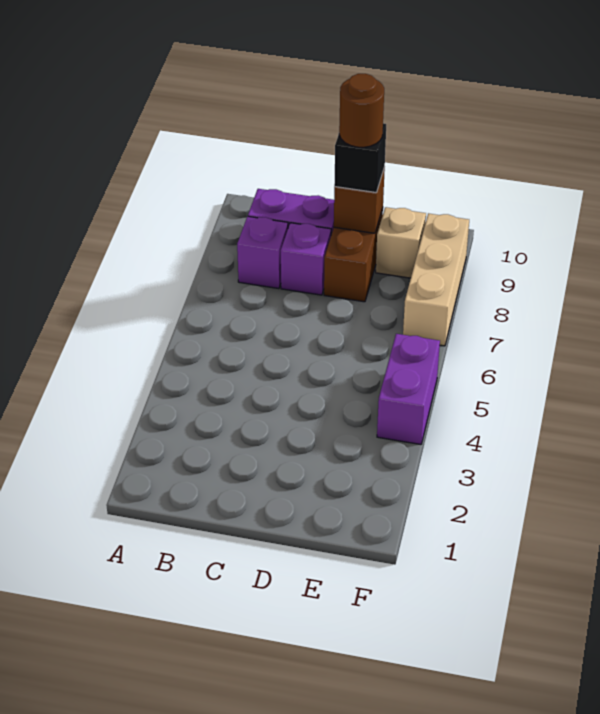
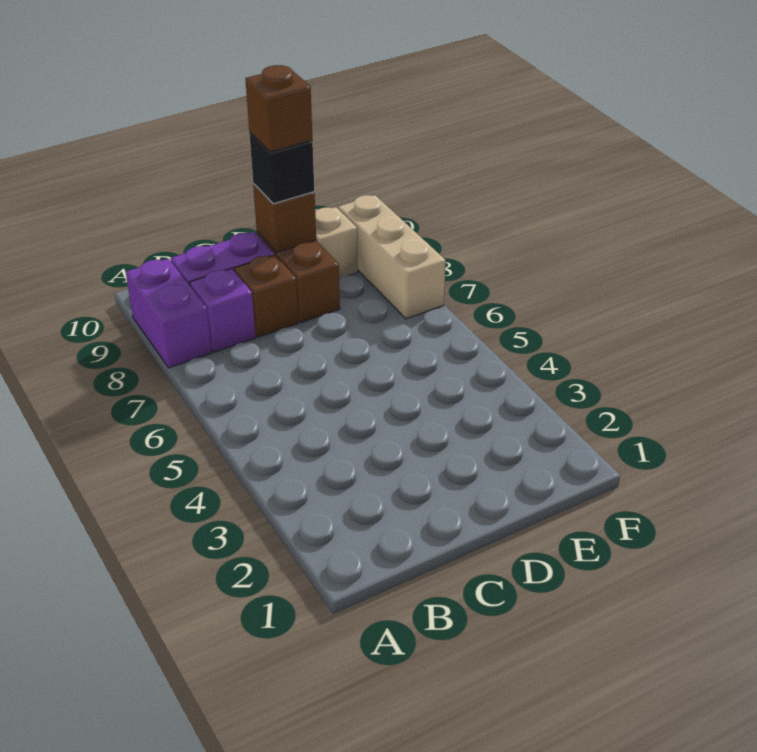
purple brick C8 level 1 -> brown brick C8 level 1
brown round brick D9 level 4 -> brown brick D9 level 4
purple brick F4:F5 level 1 -> purple brick A8:A9 level 1

